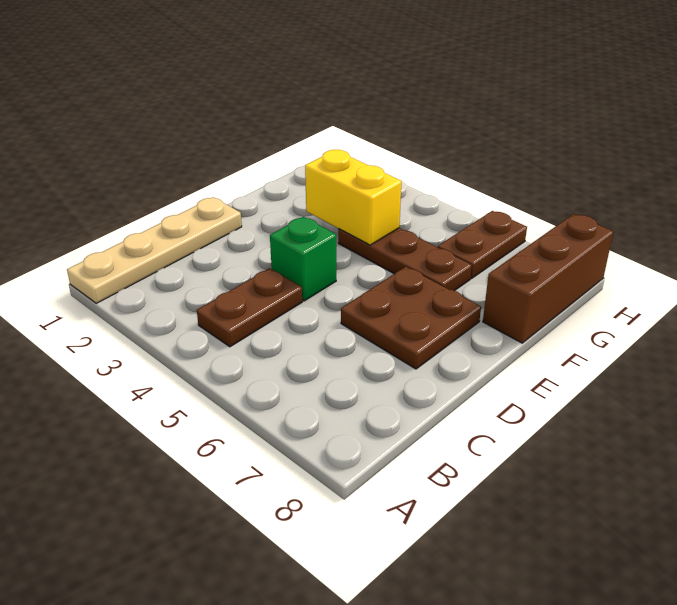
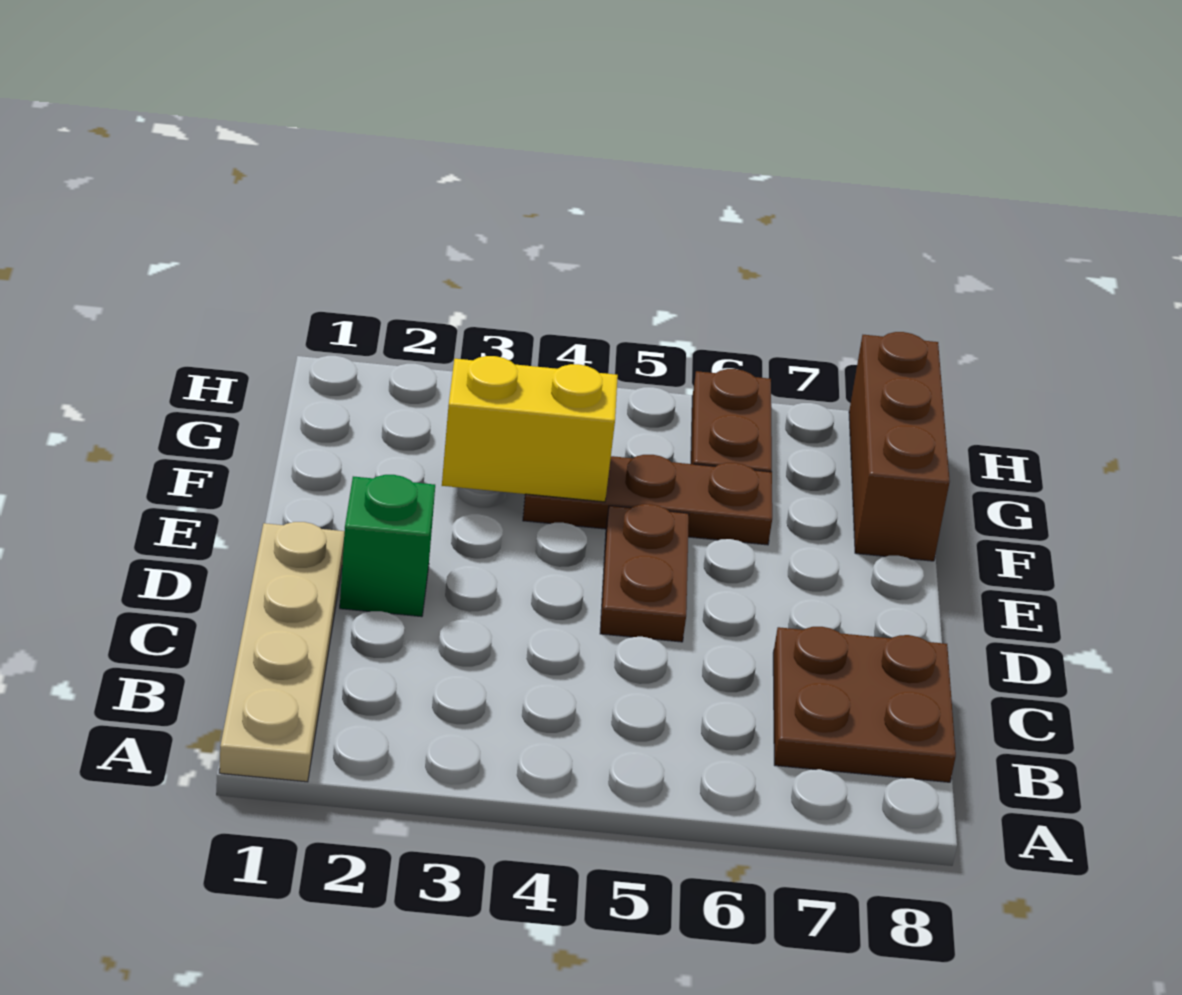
brown plate B4:C4 level 1 -> brown plate D5:E5 level 1
green brick D4 level 1 -> green brick D2 level 1
brown plate D6:E7 level 1 -> brown plate B7:C8 level 1

